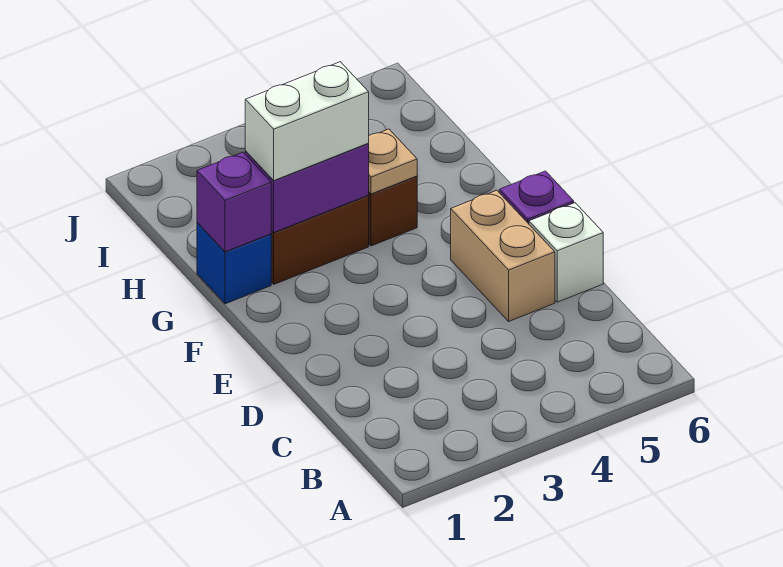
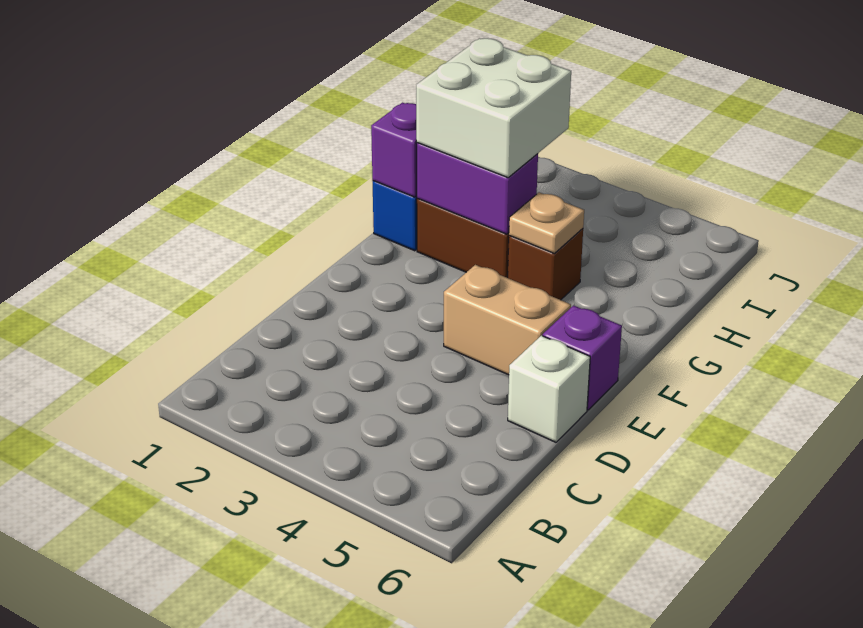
tan brick D5:E5 level 1 -> tan brick E4:E5 level 1
white brick G2:G3 level 3 -> white brick G2:H3 level 3

